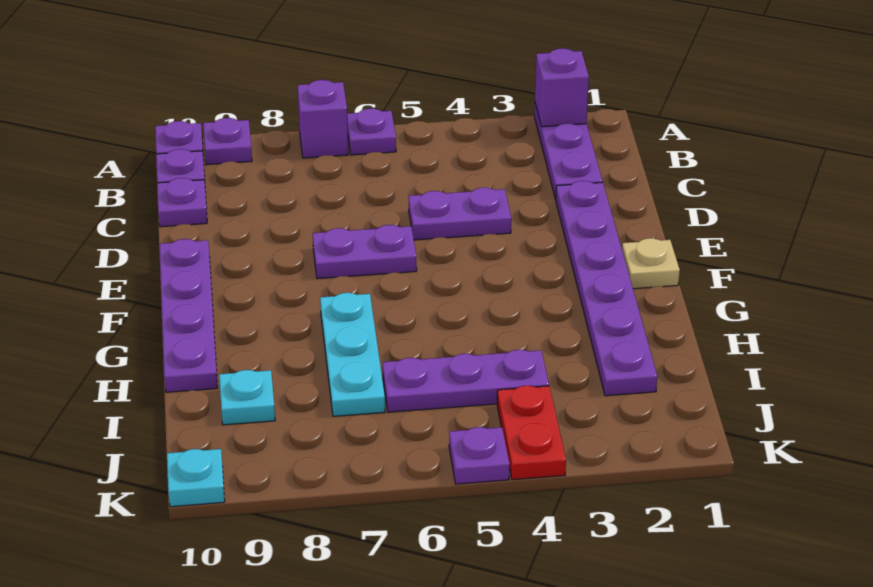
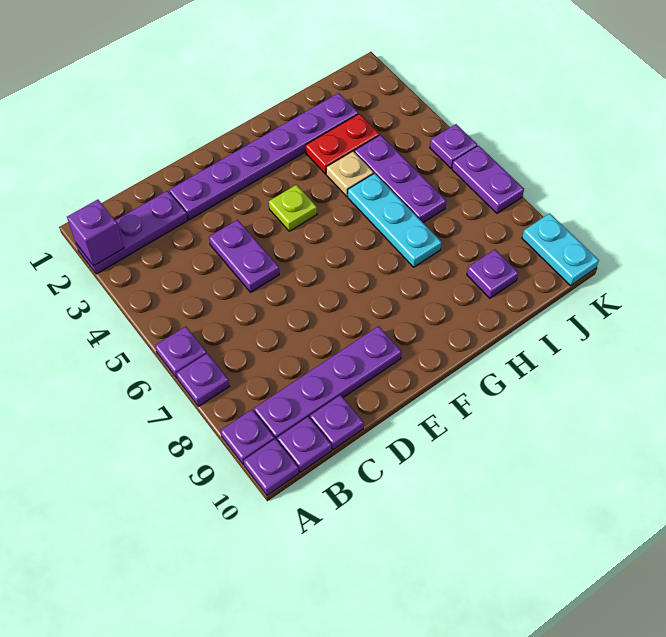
purple brick A7 level 1 -> purple plate A7 level 1
purple plate E6:E7 level 1 -> purple plate K6:K7 level 1
purple plate E10:H10 level 1 -> purple plate B9:E9 level 1
tan plate F1 level 1 -> tan plate H4 level 1
none -> lime plate F4 level 1
cyan plate G7:I7 level 1 -> cyan plate H5:H7 level 1
cyan plate I9 level 1 -> purple plate I9 level 1
red plate J4:K4 level 1 -> red plate H3:I3 level 1
cyan plate K10 level 1 -> cyan plate K9:K10 level 1

